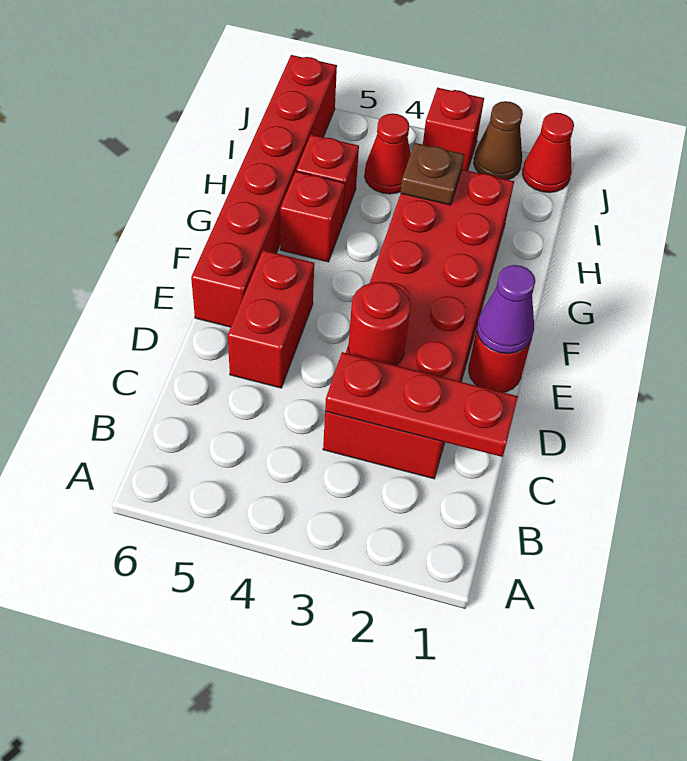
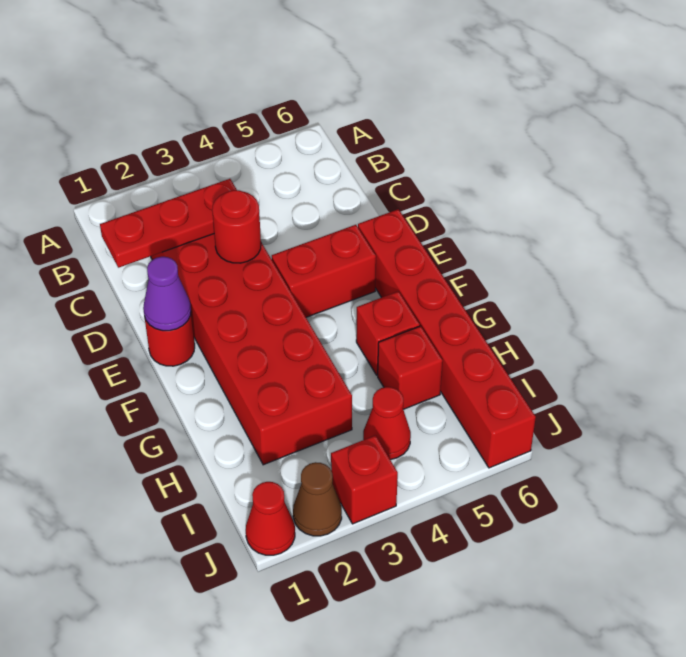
red brick D5:E5 level 1 -> red brick E4:E5 level 1
brown plate H3 level 2 -> none

